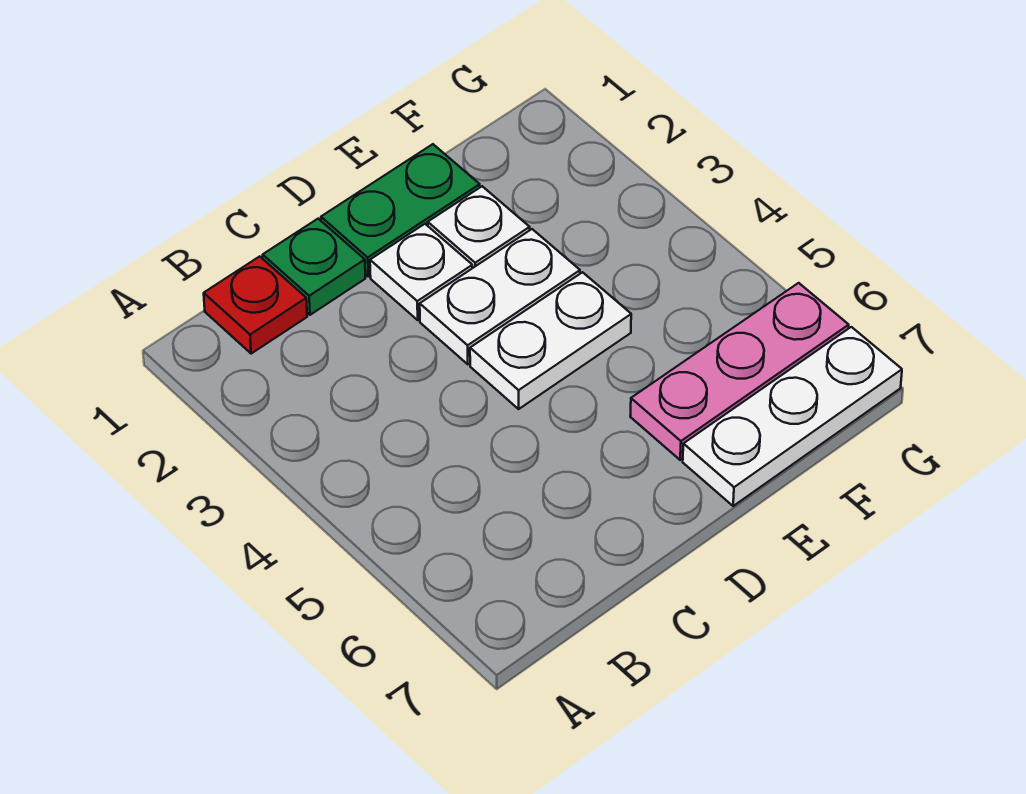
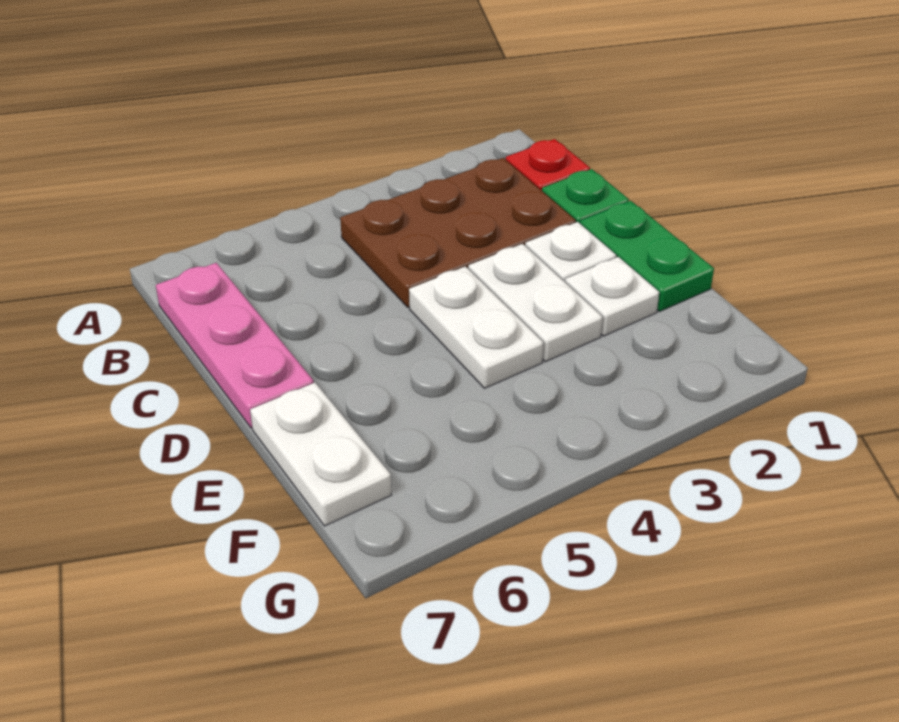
none -> brown plate B2:C4 level 1
pink plate E6:G6 level 1 -> pink plate B7:D7 level 1
white plate E7:G7 level 1 -> white plate E7:F7 level 1

